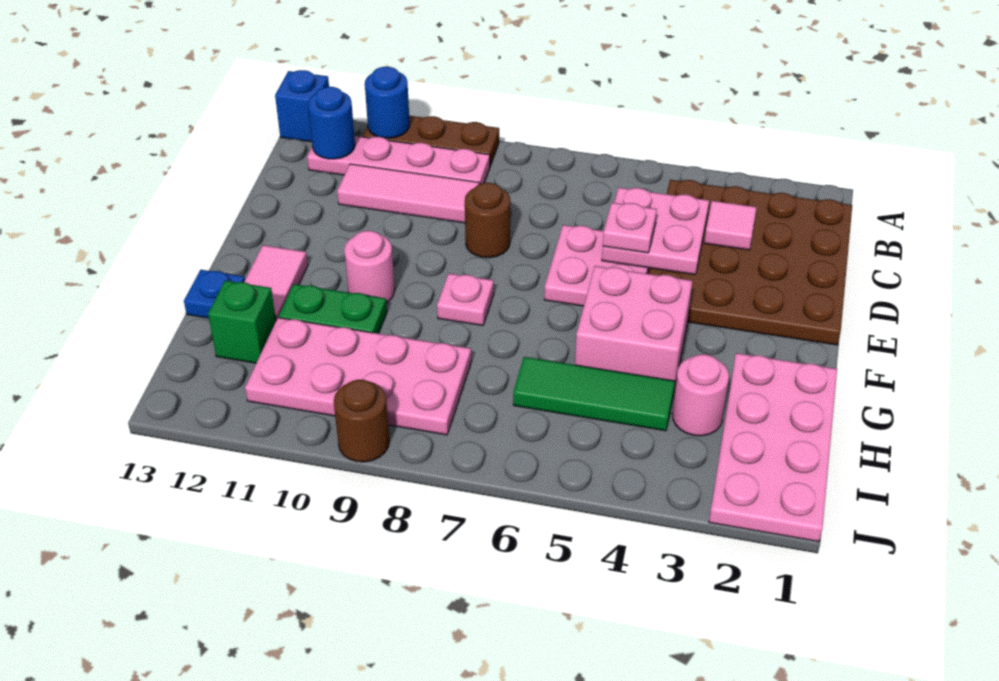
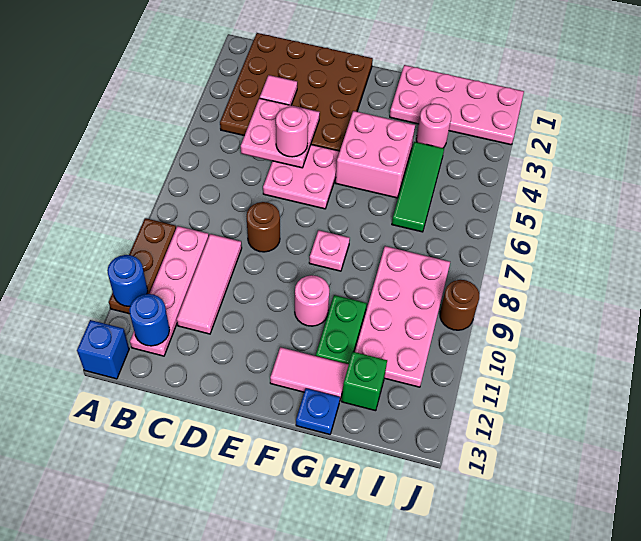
pink plate D5 level 3 -> pink round brick D5 level 3

